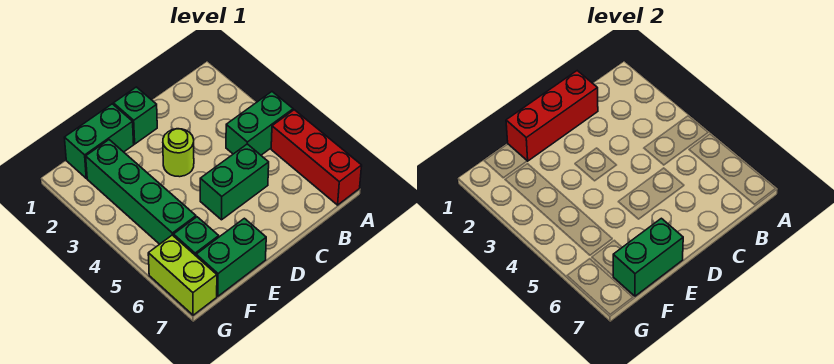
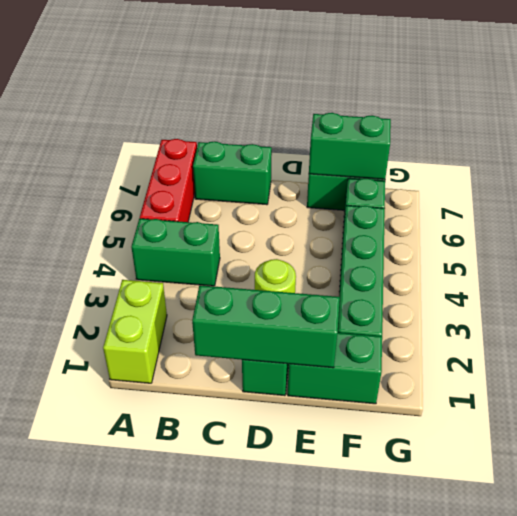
red brick C1:E1 level 2 -> green brick C1:E1 level 2
green brick C5:D5 level 1 -> green brick B7:C7 level 1
lime brick G6:G7 level 1 -> lime brick A1:A2 level 1

